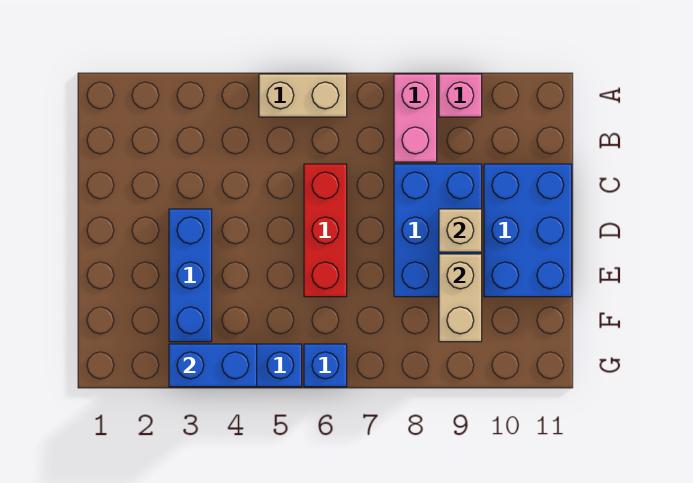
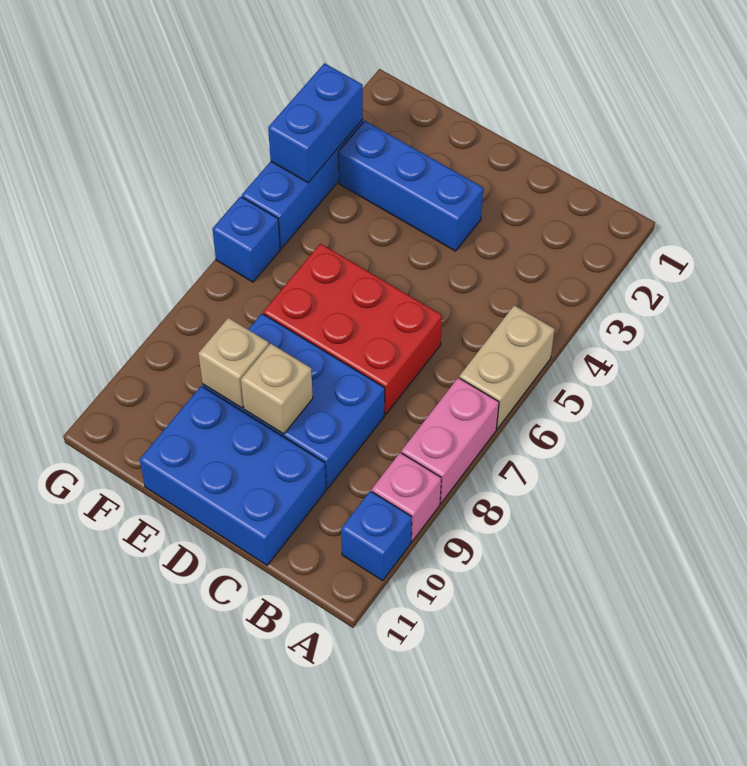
pink brick A8:B8 level 1 -> pink brick A7:A8 level 1
none -> blue brick A10 level 1
red brick C6:E6 level 1 -> red brick C6:E7 level 1
tan brick E9:F9 level 2 -> tan brick E9 level 2

